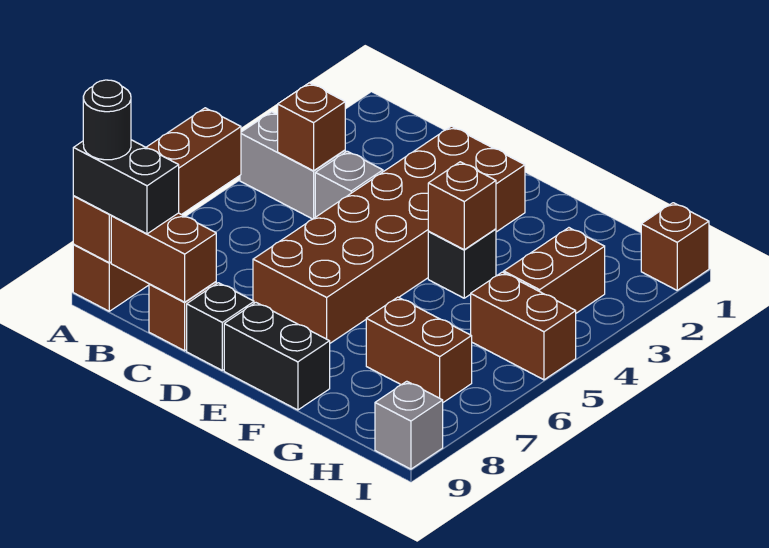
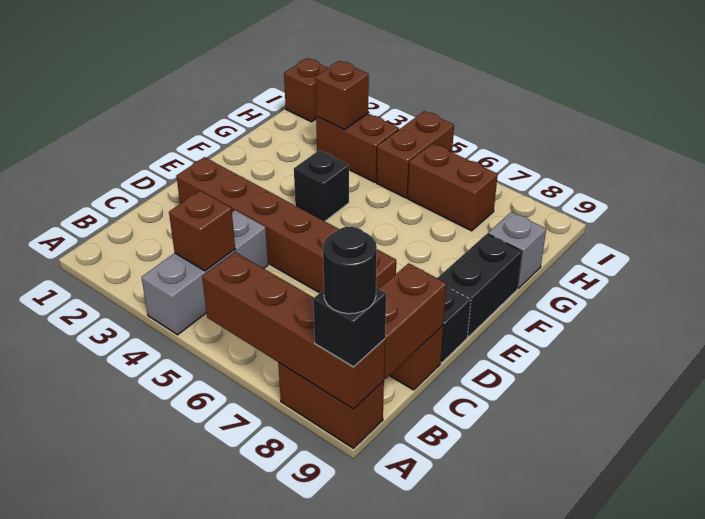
black brick A9:B9 level 3 -> black brick A9 level 3
brown brick D2:E7 level 1 -> brown brick D2:D7 level 1
brown brick F4 level 2 -> brown brick H3 level 2
brown brick G7:H7 level 1 -> brown brick H6:H7 level 1
grey brick I9 level 1 -> grey brick G9 level 1

